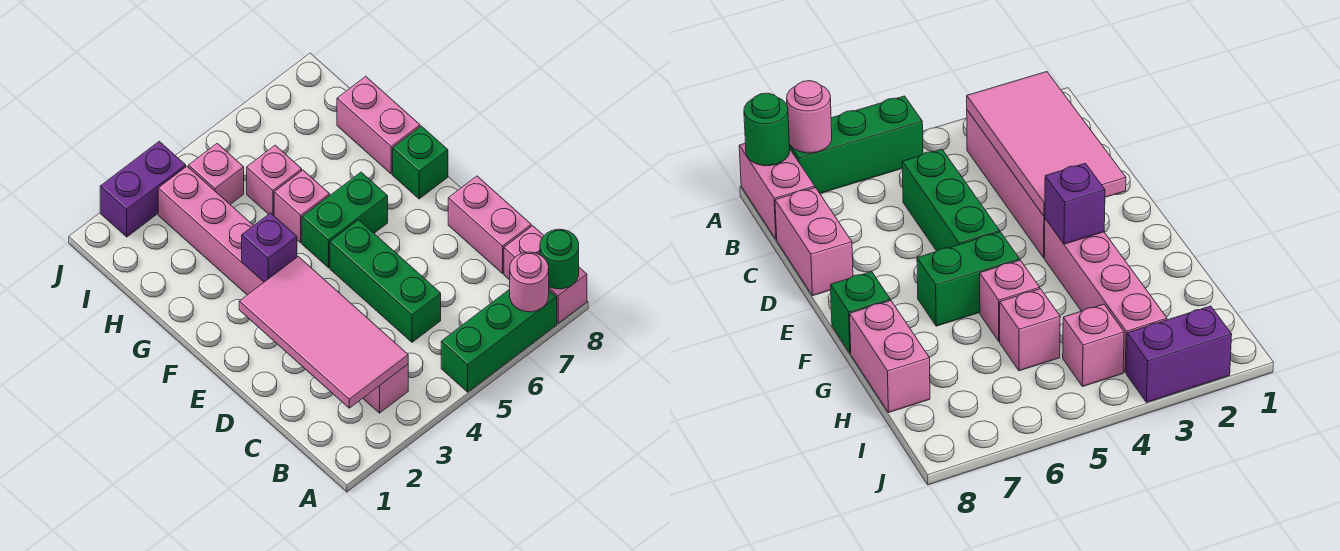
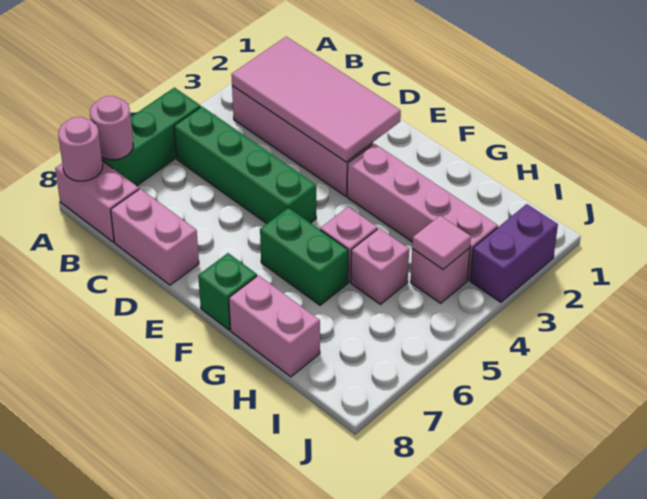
green round brick A8 level 2 -> pink round brick A8 level 2
green brick C5:E5 level 1 -> green brick B5:E5 level 1
purple brick F3 level 2 -> none
green brick F5:F6 level 1 -> green brick F6:G6 level 1
none -> pink tile I4 level 2

